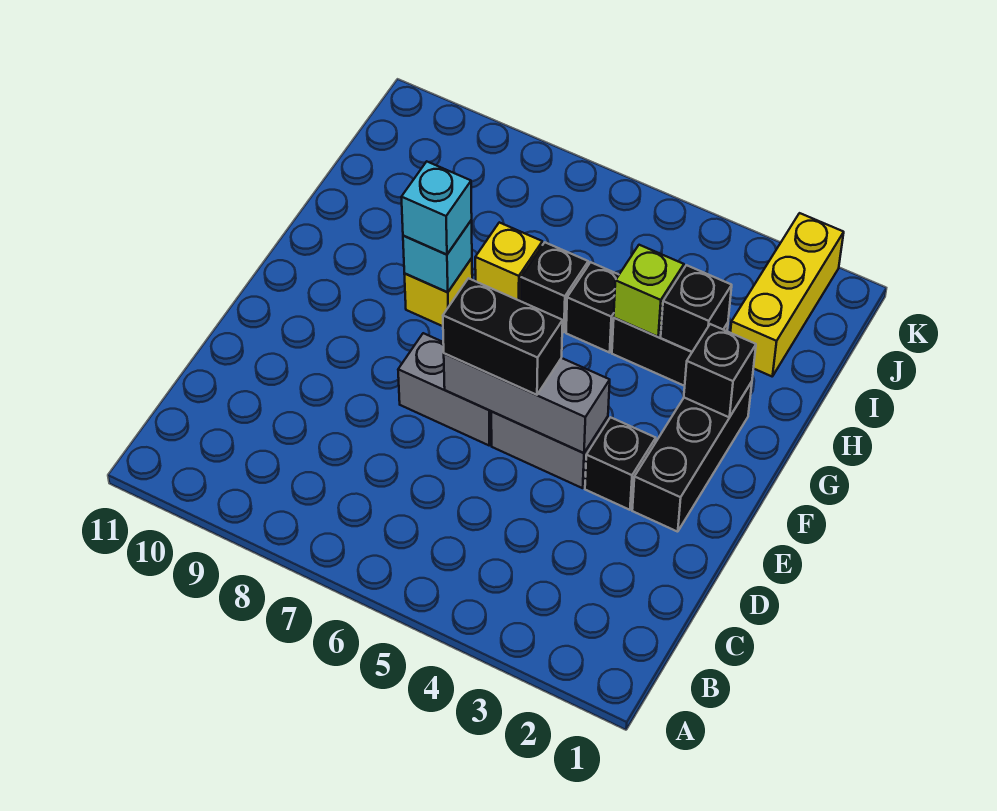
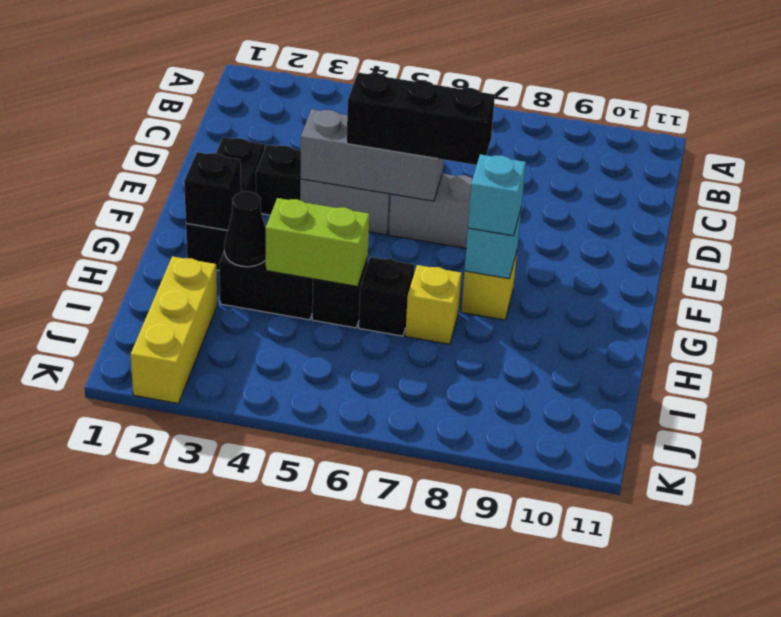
black brick E5:E6 level 3 -> black brick E5:E7 level 3
black brick H3 level 2 -> black cone H3 level 2
lime brick H4 level 2 -> lime brick H4:H5 level 2

